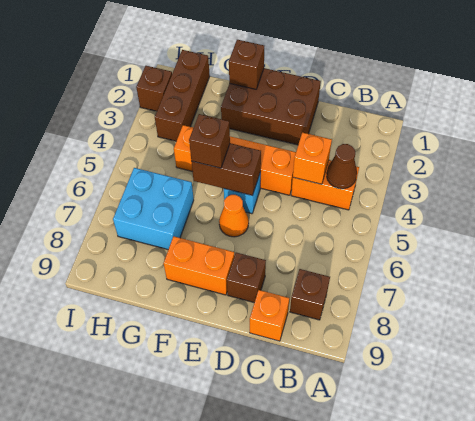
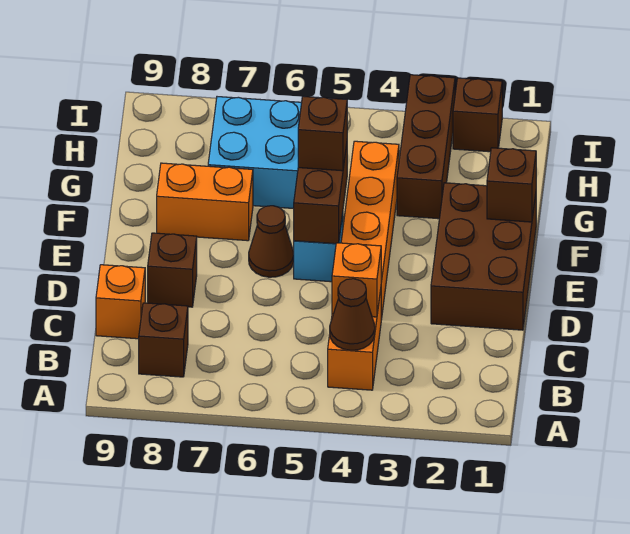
orange cone E6 level 1 -> brown cone E6 level 1
orange brick E8:F8 level 1 -> orange brick F7:F8 level 1
brown brick H1:H3 level 1 -> brown brick G3:I3 level 1

